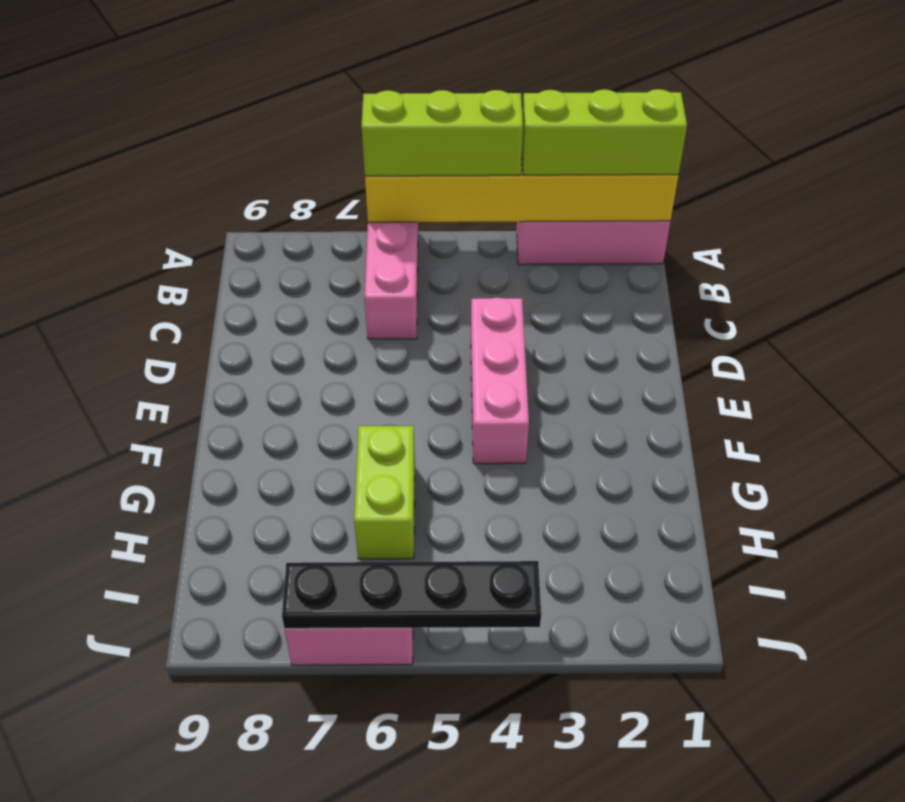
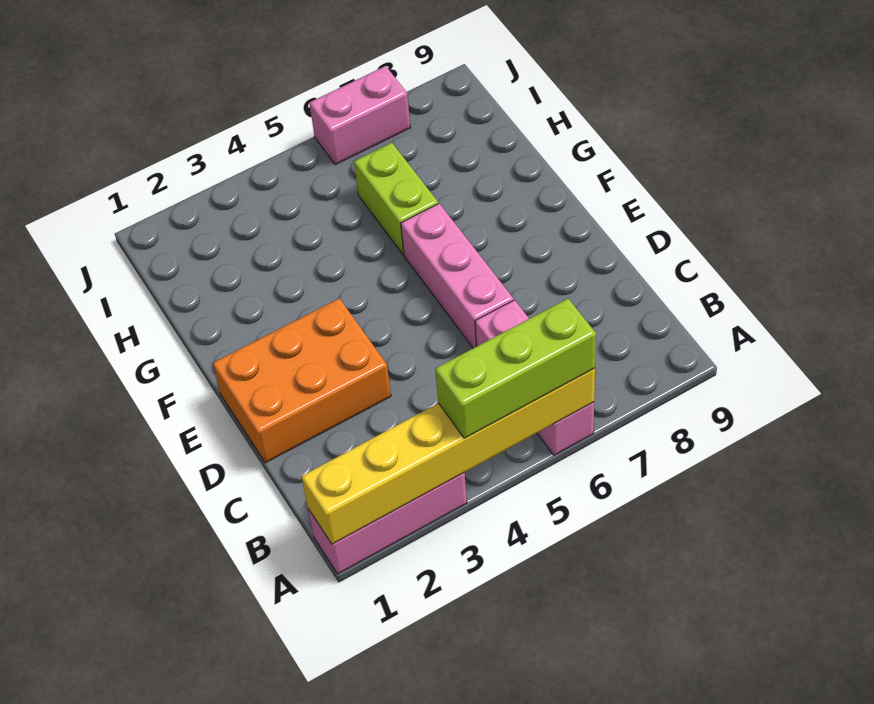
lime brick A1:A3 level 3 -> none
none -> orange brick D1:E3 level 1
pink brick D4:F4 level 1 -> pink brick D6:F6 level 1
black plate J4:J7 level 2 -> none

